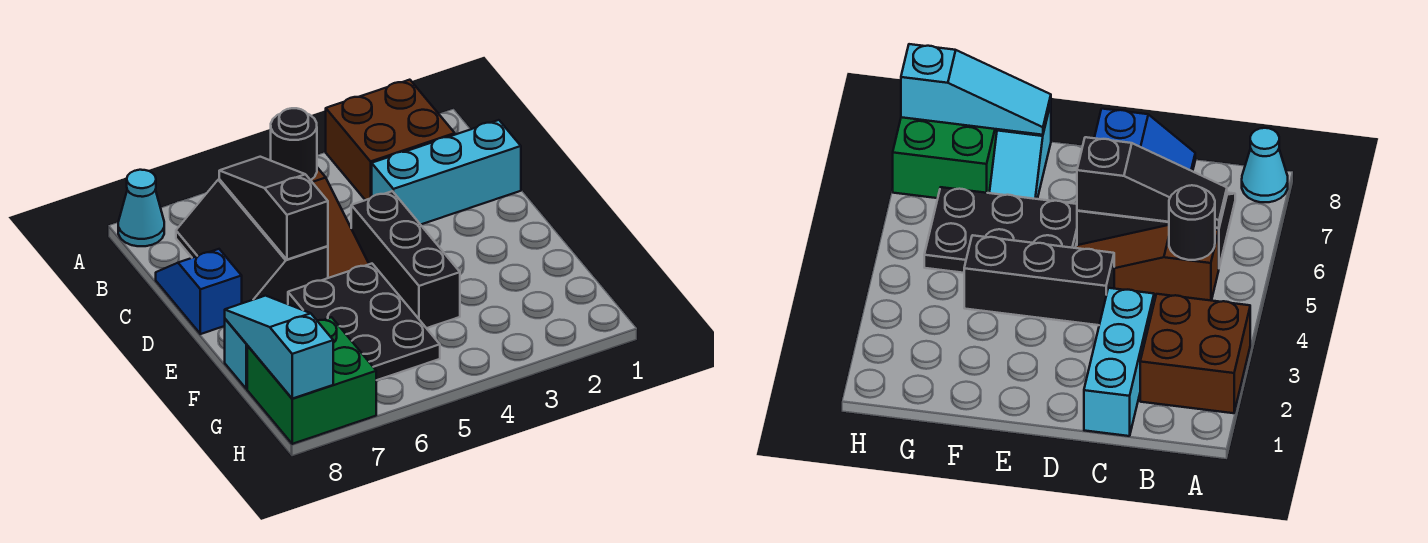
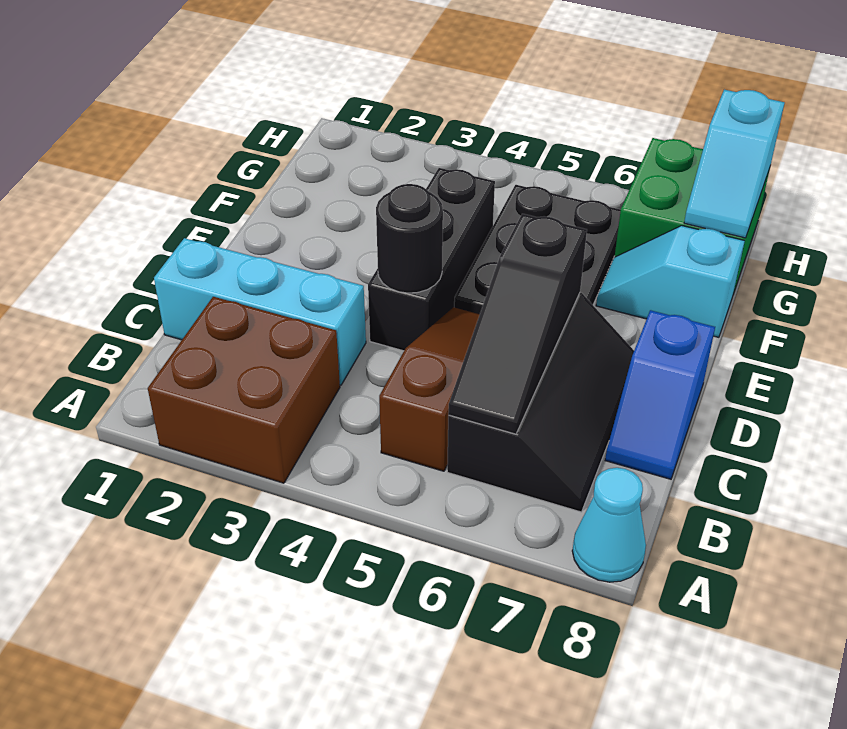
black round brick B5 level 2 -> black round brick D4 level 2
cyan slope F8:H8 level 2 top H -> cyan slope G8:H8 level 2 top H

